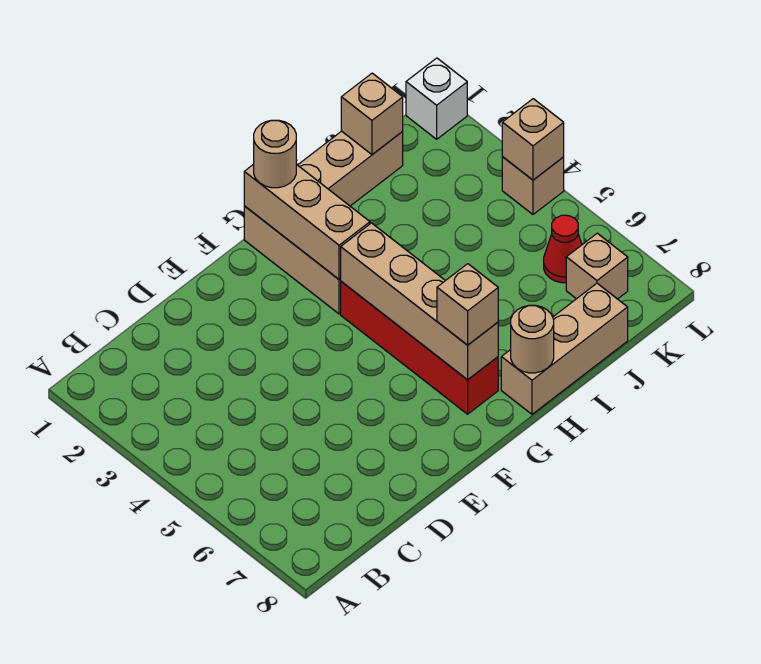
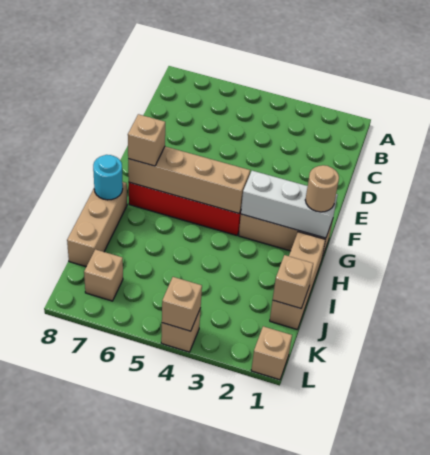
tan brick G1:G3 level 2 -> white brick G1:G3 level 2
tan round brick H8 level 2 -> cyan round brick H8 level 2
red cone K6 level 1 -> none
white brick L1 level 1 -> tan brick L1 level 1

